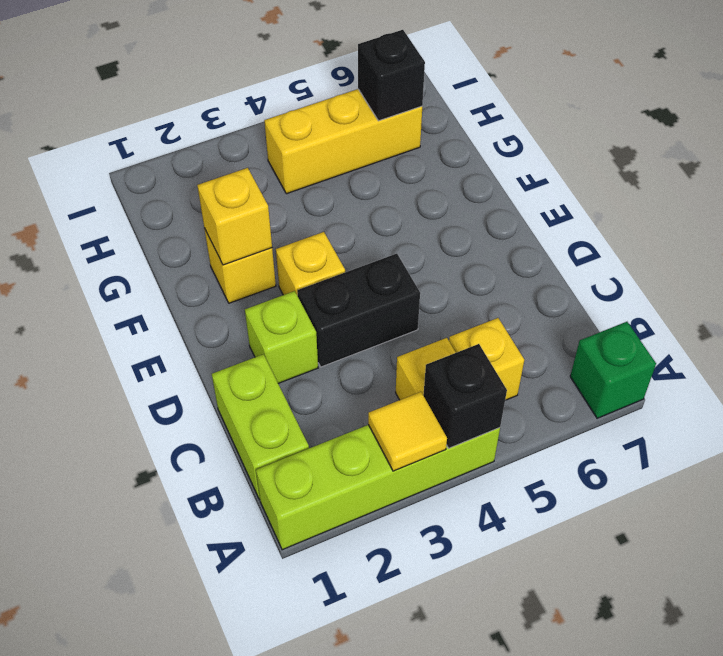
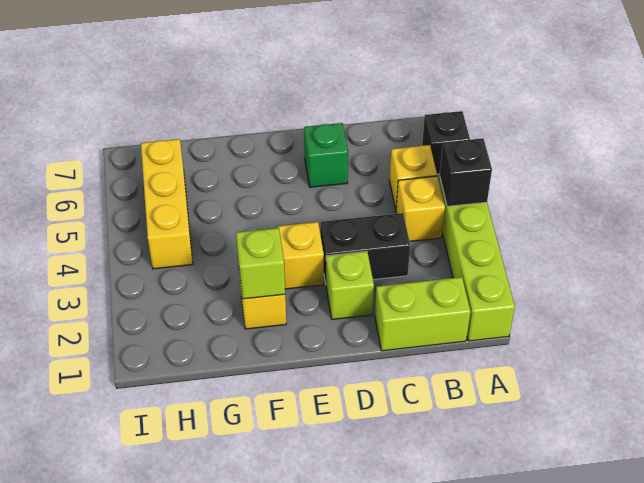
yellow tile A3 level 2 -> none
green brick A7 level 1 -> green brick D6 level 1
black brick D3:D4 level 1 -> black brick C3:D3 level 1
yellow brick F2 level 2 -> lime brick F2 level 2
black brick H6 level 2 -> black brick A6 level 1

